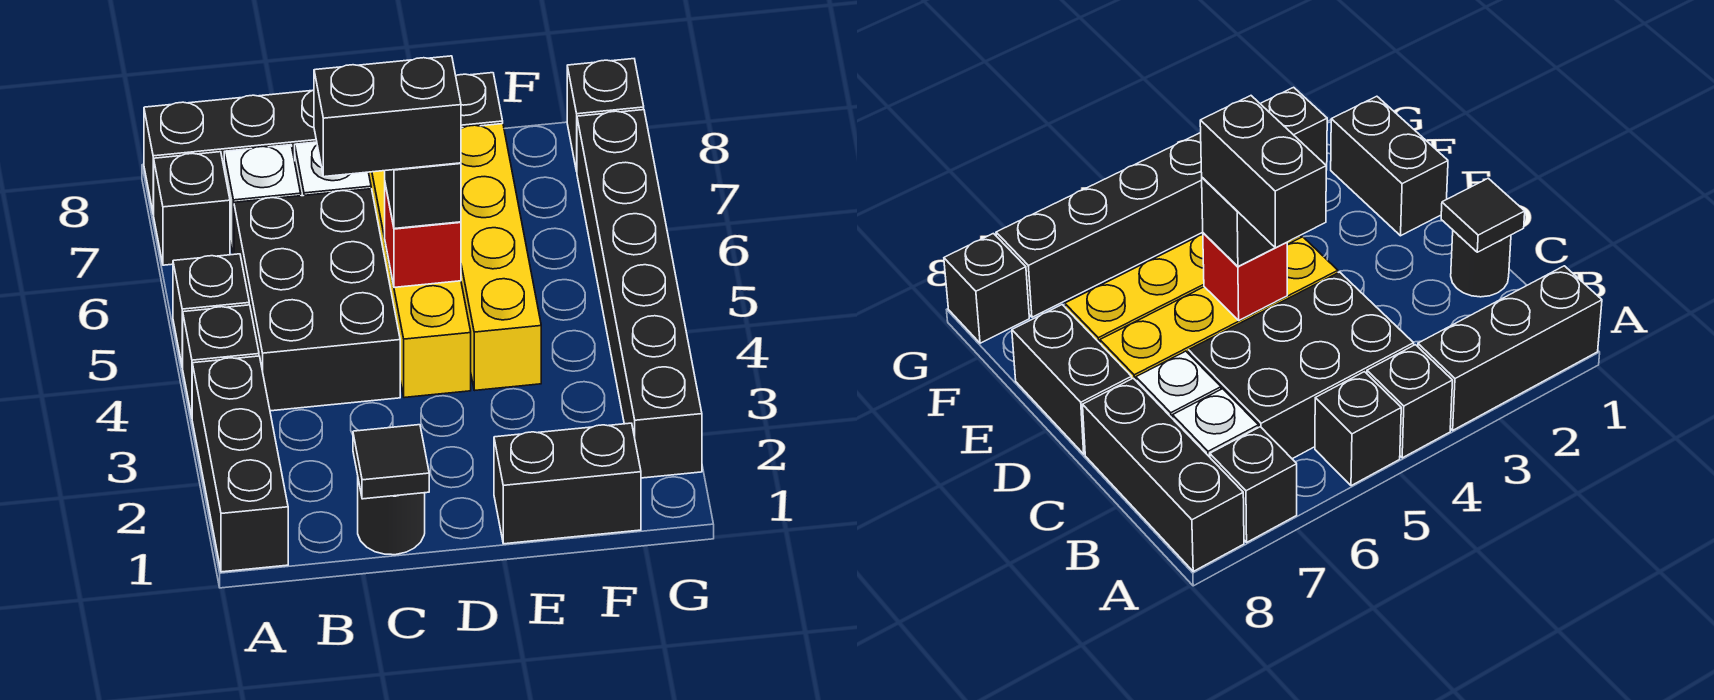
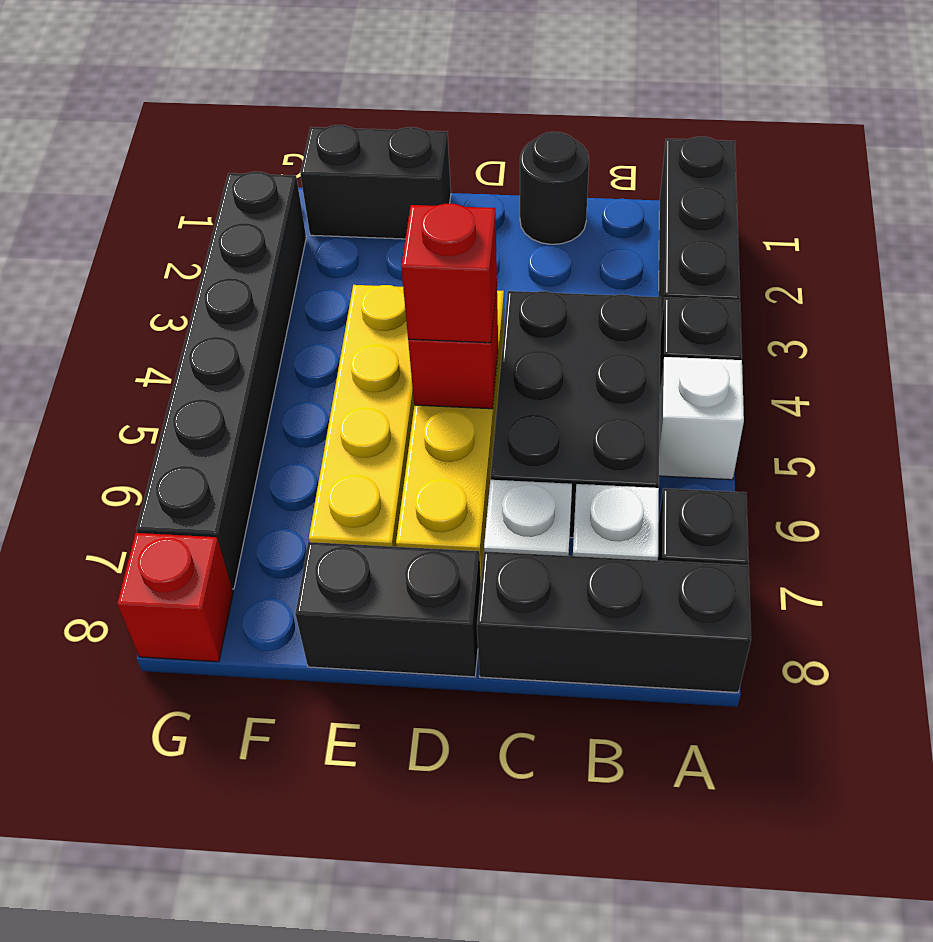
black brick A5 level 1 -> white brick A5 level 1
black tile C1 level 2 -> none
black brick C5:D5 level 4 -> none
black brick D5 level 3 -> red brick D5 level 3
black brick G8 level 1 -> red brick G8 level 1

